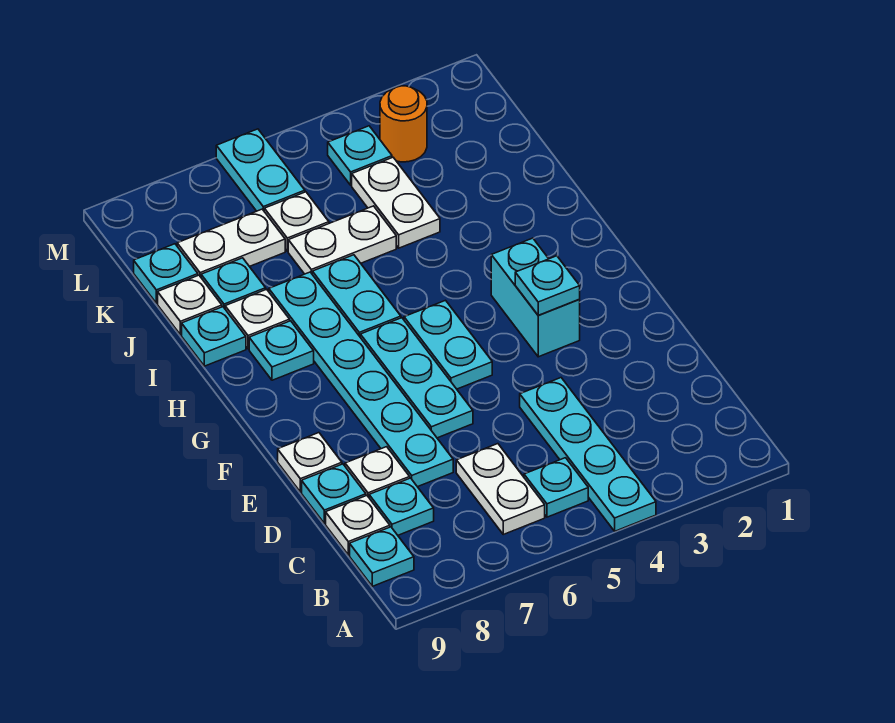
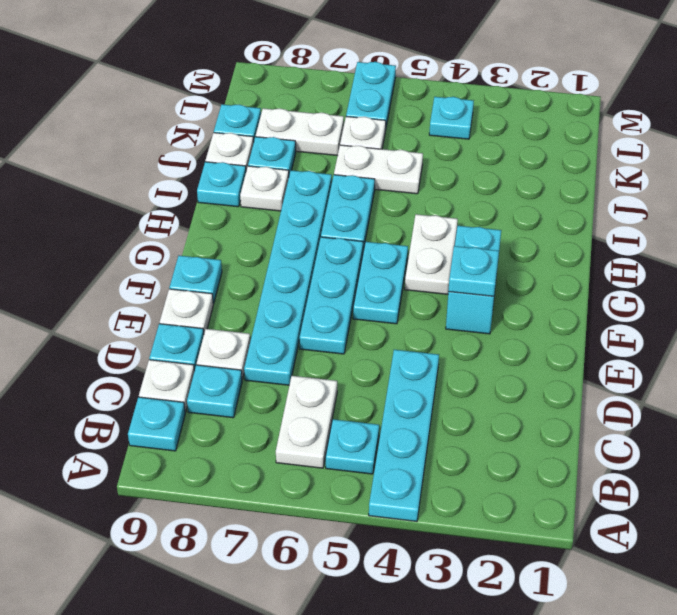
cyan plate H8 level 1 -> cyan plate F9 level 1
white plate J4:K4 level 1 -> white plate G4:H4 level 1
orange round brick L3 level 1 -> none

